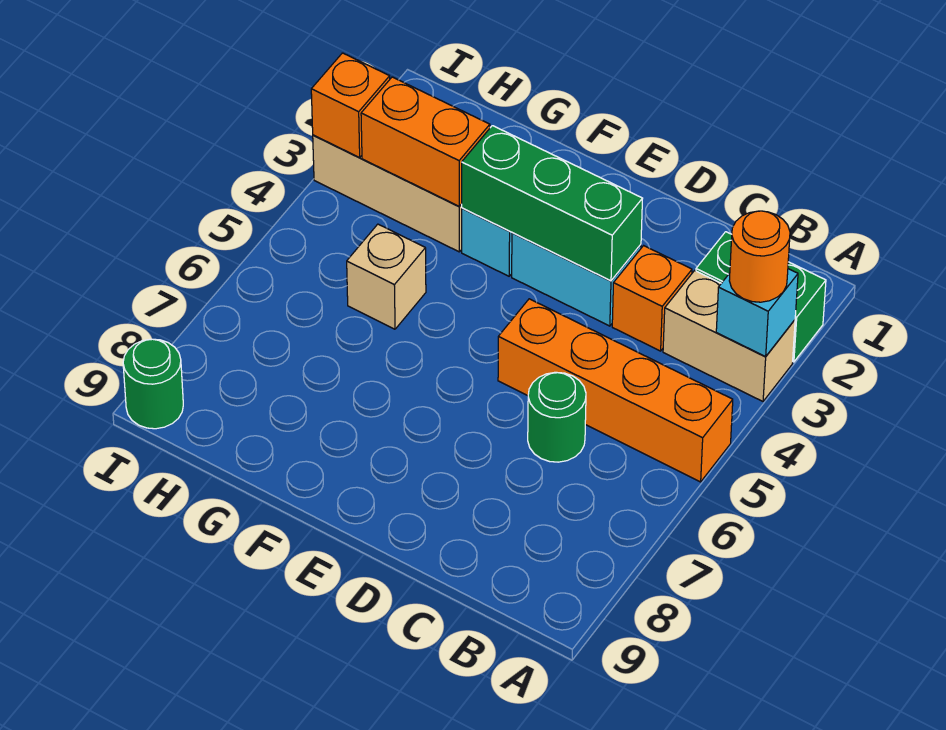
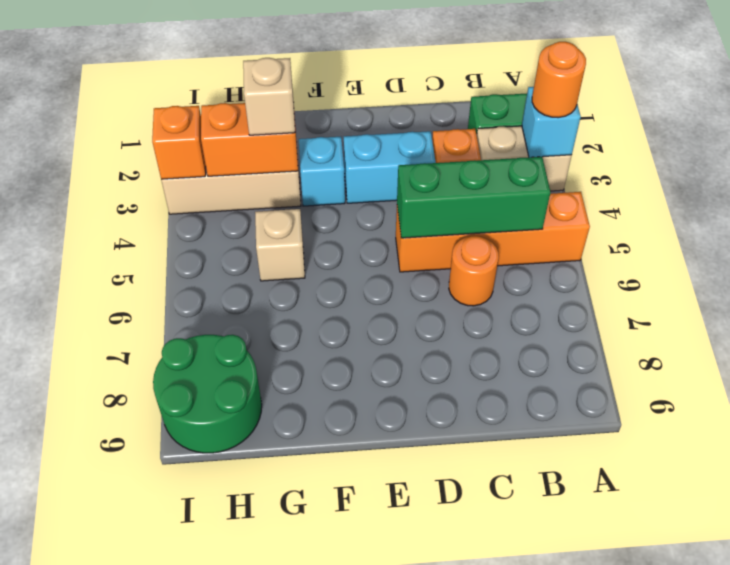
green round brick C6 level 1 -> orange round brick C6 level 1
green brick D3:F3 level 2 -> green brick B5:D5 level 2
none -> tan brick G3 level 3
green round brick I9 level 1 -> green round brick H8:I9 level 1

